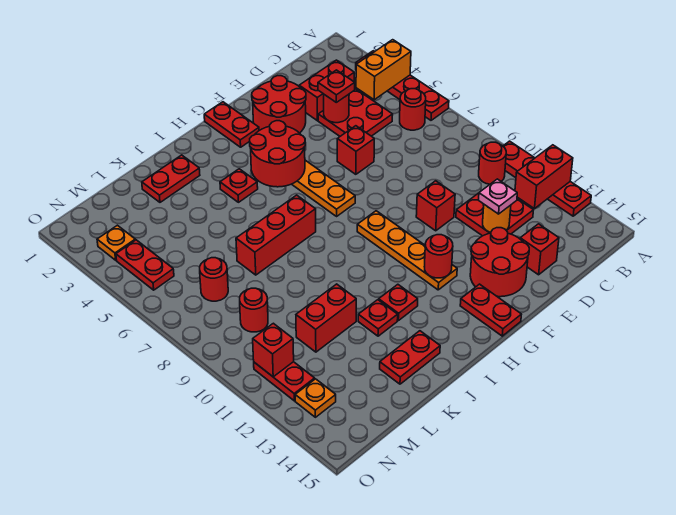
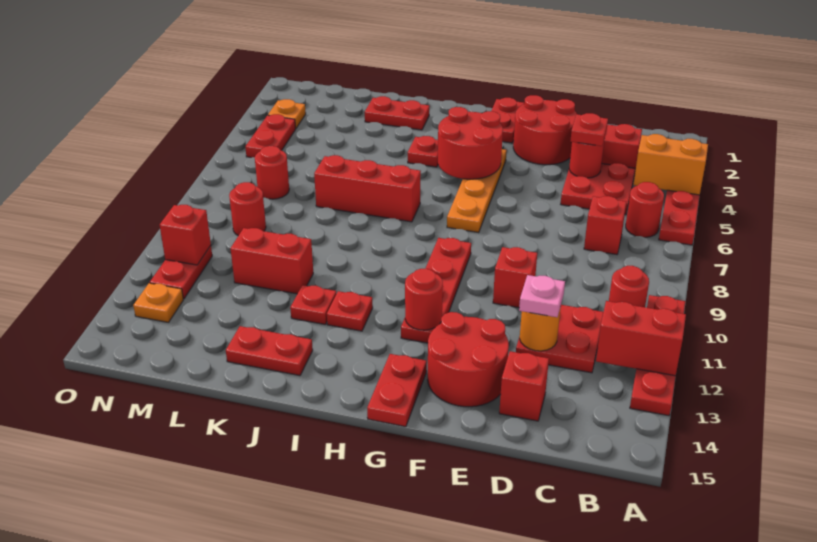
red brick E6 level 1 -> red brick C7 level 1
orange plate G9:G12 level 1 -> red plate G9:G12 level 1

